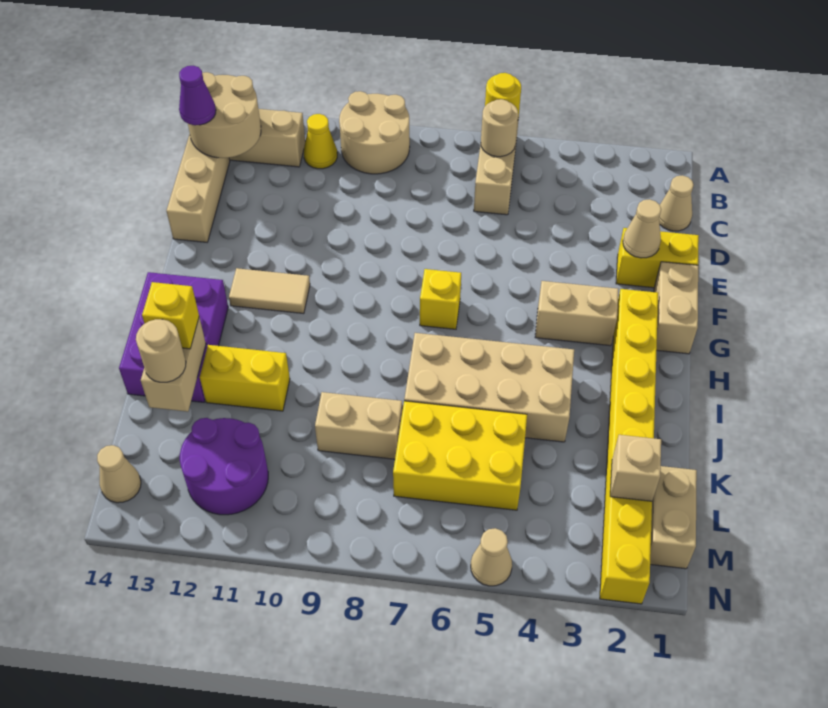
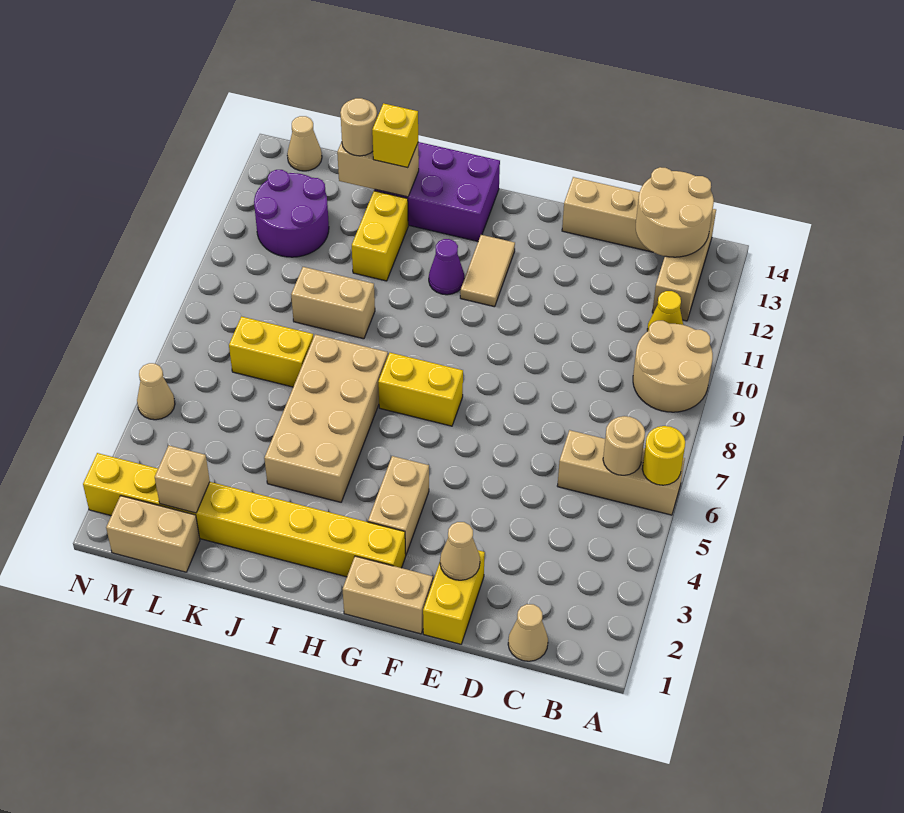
purple cone C14 level 3 -> purple cone H11 level 1
yellow brick G7 level 1 -> yellow brick G7:H7 level 1
yellow brick K5:L7 level 1 -> yellow brick K7:L7 level 1
tan brick K8:K9 level 1 -> tan brick J9:K9 level 1

